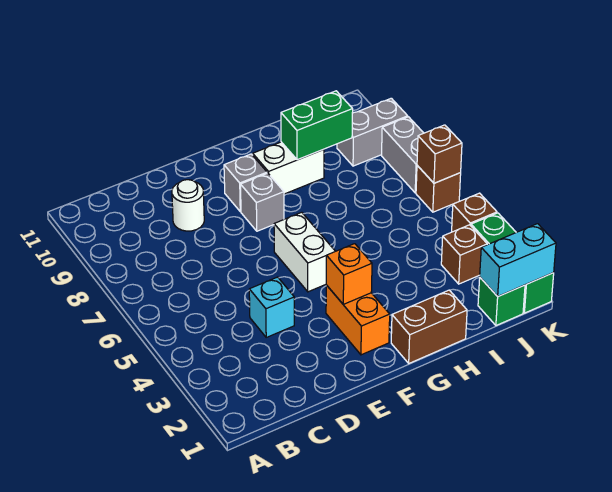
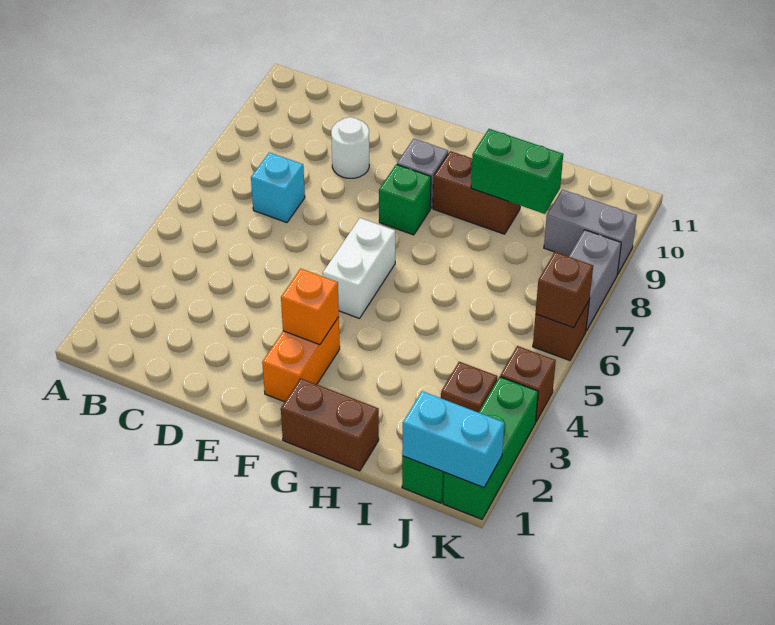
cyan brick D4 level 1 -> cyan brick C7 level 1
grey brick F8 level 1 -> green brick F8 level 1
white brick G9:H9 level 1 -> brown brick G9:H9 level 1

